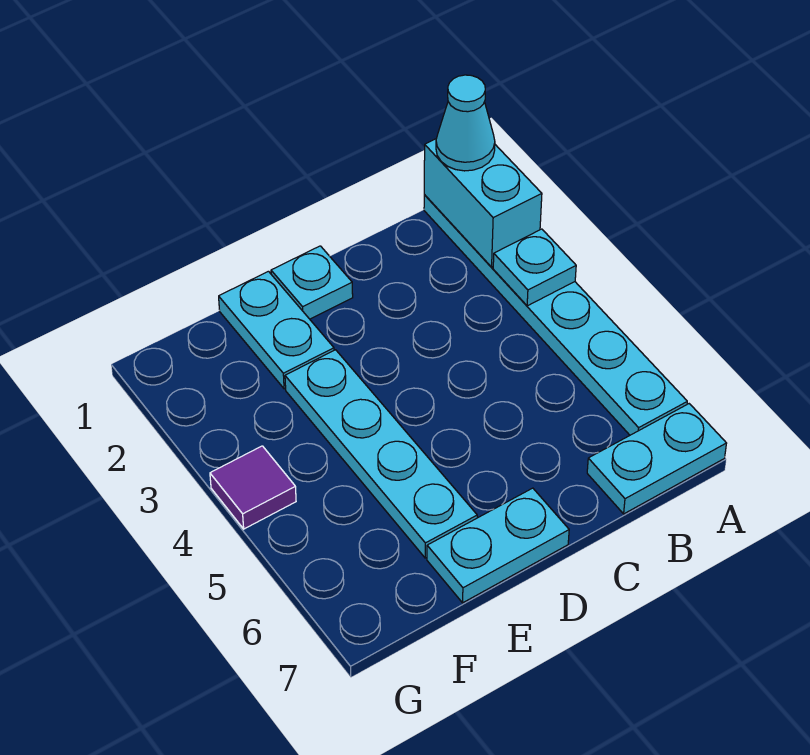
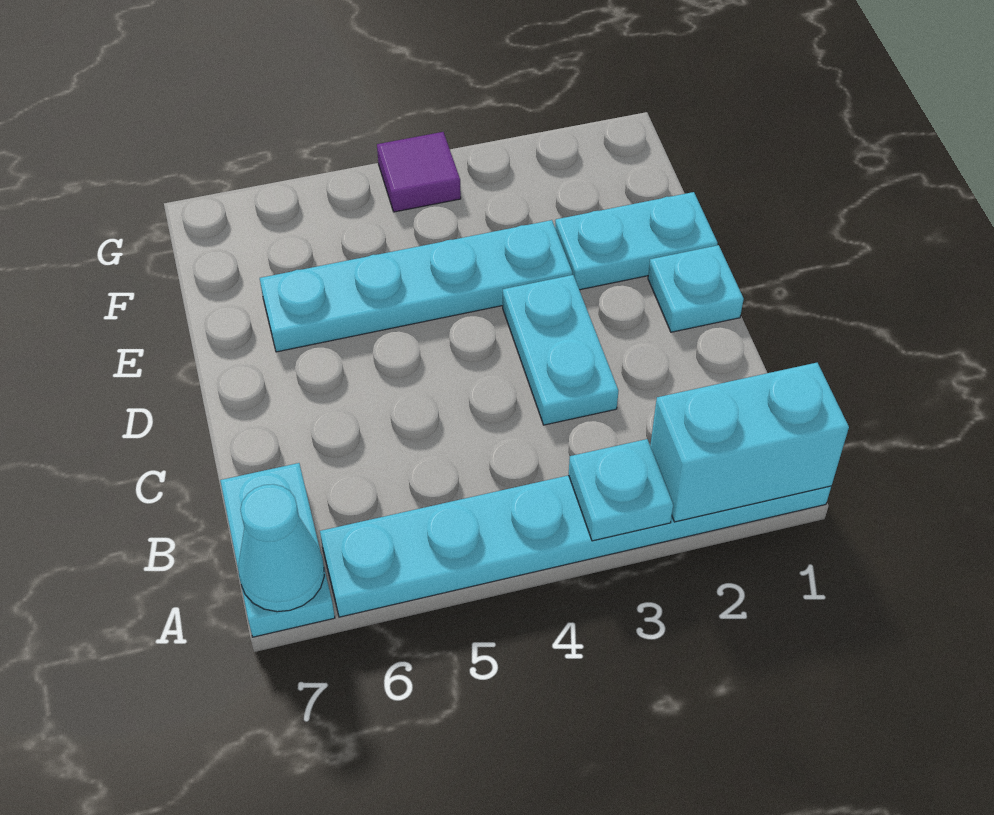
cyan cone A1 level 3 -> cyan cone A7 level 2
cyan plate D7:E7 level 1 -> cyan plate C3:D3 level 1

